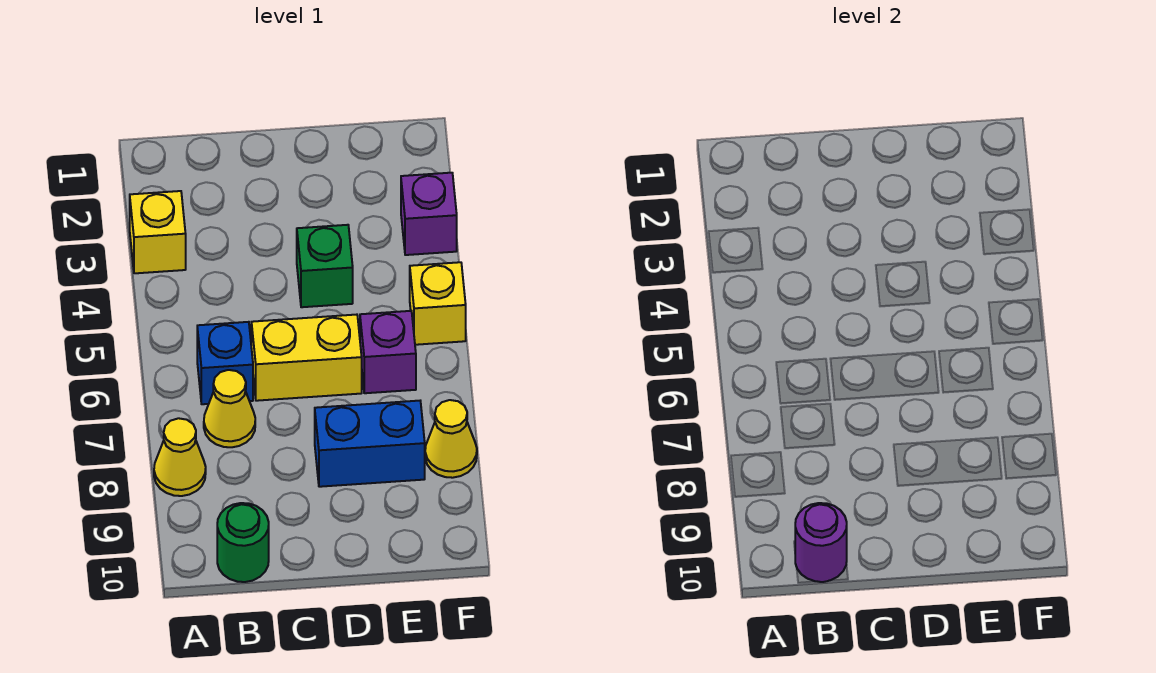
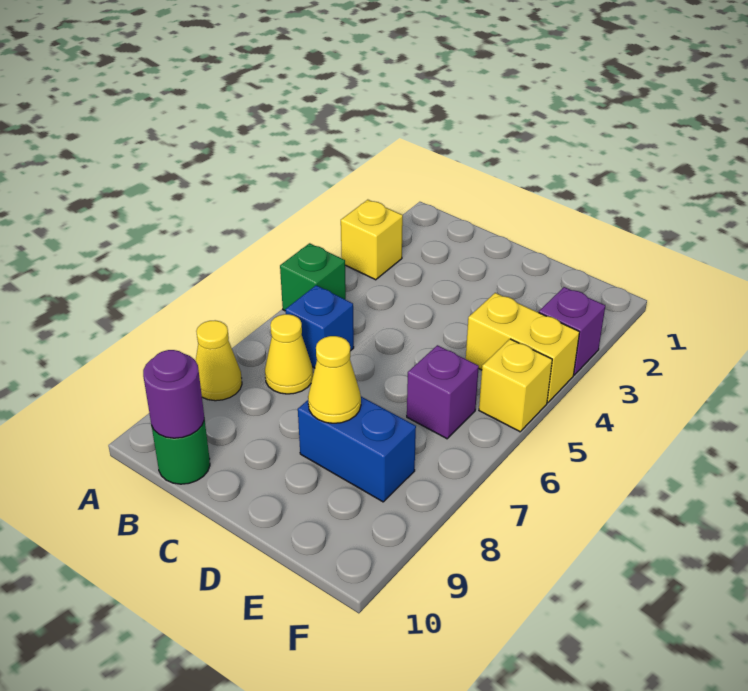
yellow brick C6:D6 level 1 -> yellow brick E4:F4 level 1
green brick D4 level 1 -> green brick A5 level 1
yellow cone F8 level 1 -> yellow cone D8 level 2

